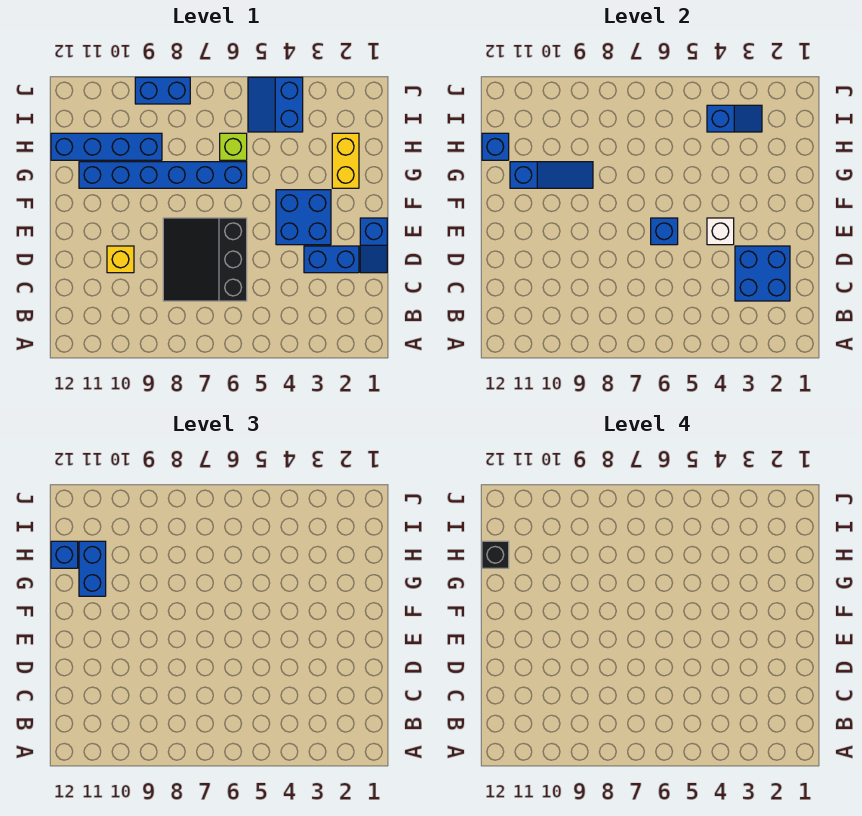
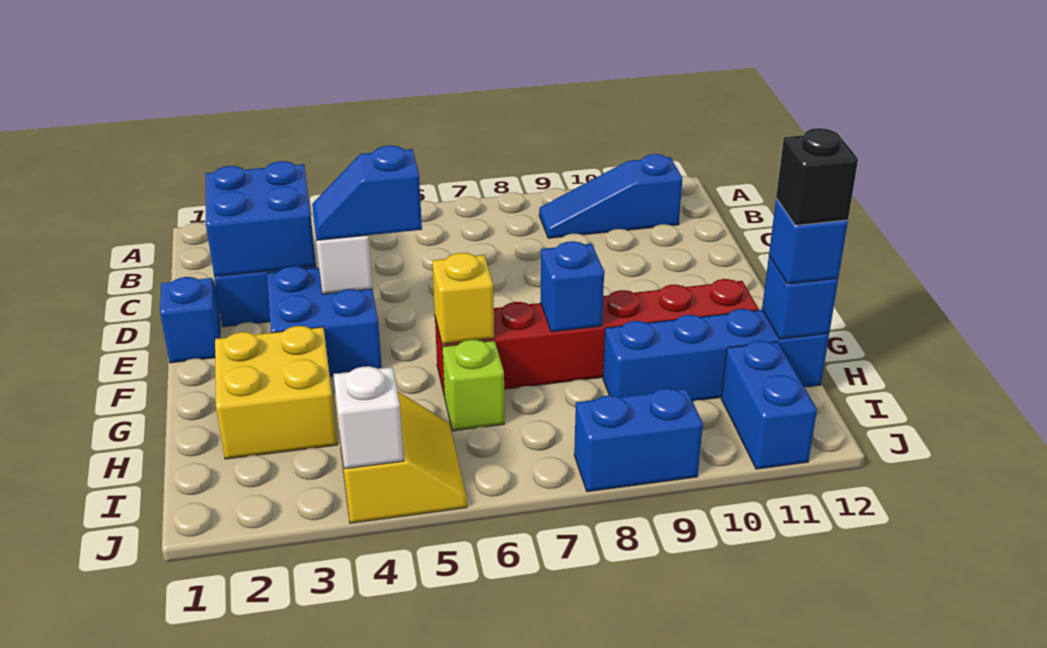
black slope C6:E8 level 1 top 6 -> none
yellow brick D10 level 1 -> yellow brick G6 level 2
blue brick E6 level 2 -> blue brick G8 level 2
yellow brick G2:H2 level 1 -> yellow brick G2:H3 level 1
blue brick G6:G11 level 1 -> red brick G6:G11 level 1
blue slope G9:G11 level 2 top 11 -> blue slope B9:B11 level 1 top 11
blue brick G11:H11 level 3 -> blue brick I11:J11 level 1
blue slope I3:I4 level 2 top 4 -> blue slope E4:E5 level 3 top 5
blue slope I4:J5 level 1 top 4 -> yellow slope I4:J5 level 1 top 4
none -> white brick J4 level 2

